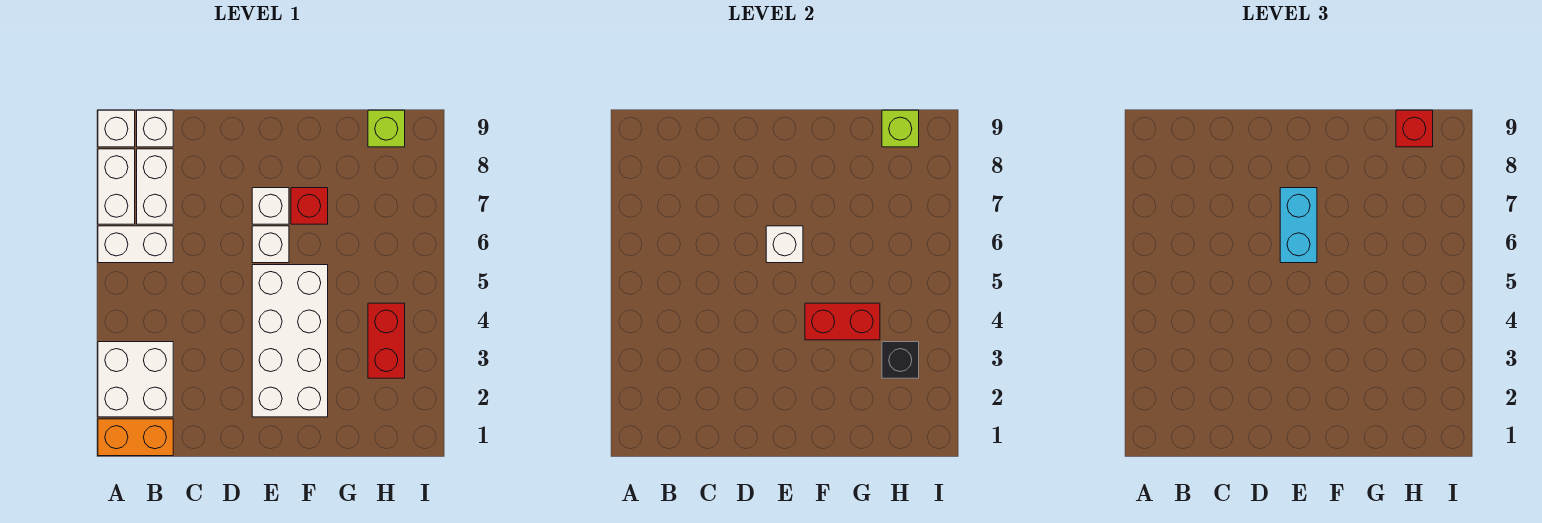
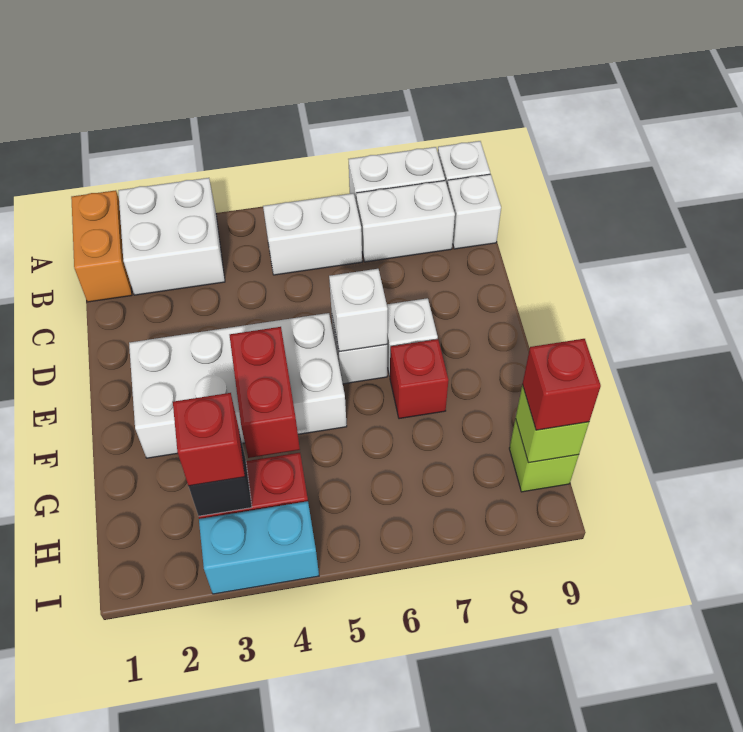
white brick A6:B6 level 1 -> white brick B5:B6 level 1
cyan brick E6:E7 level 3 -> cyan brick I3:I4 level 1
none -> red brick H3 level 3

